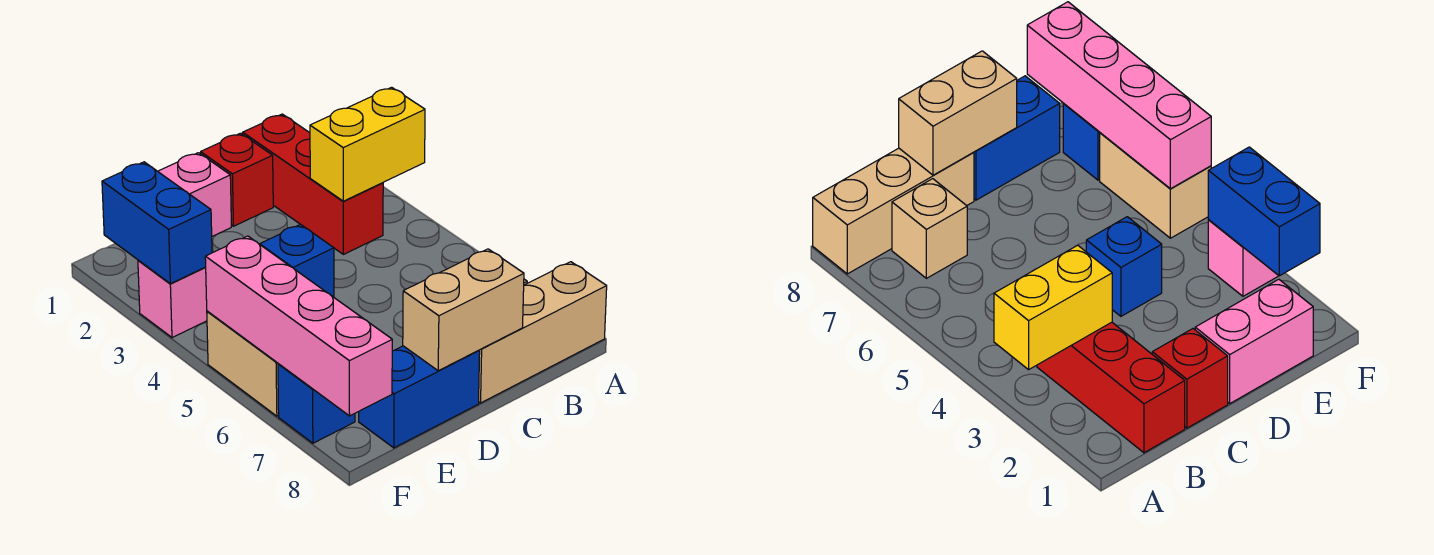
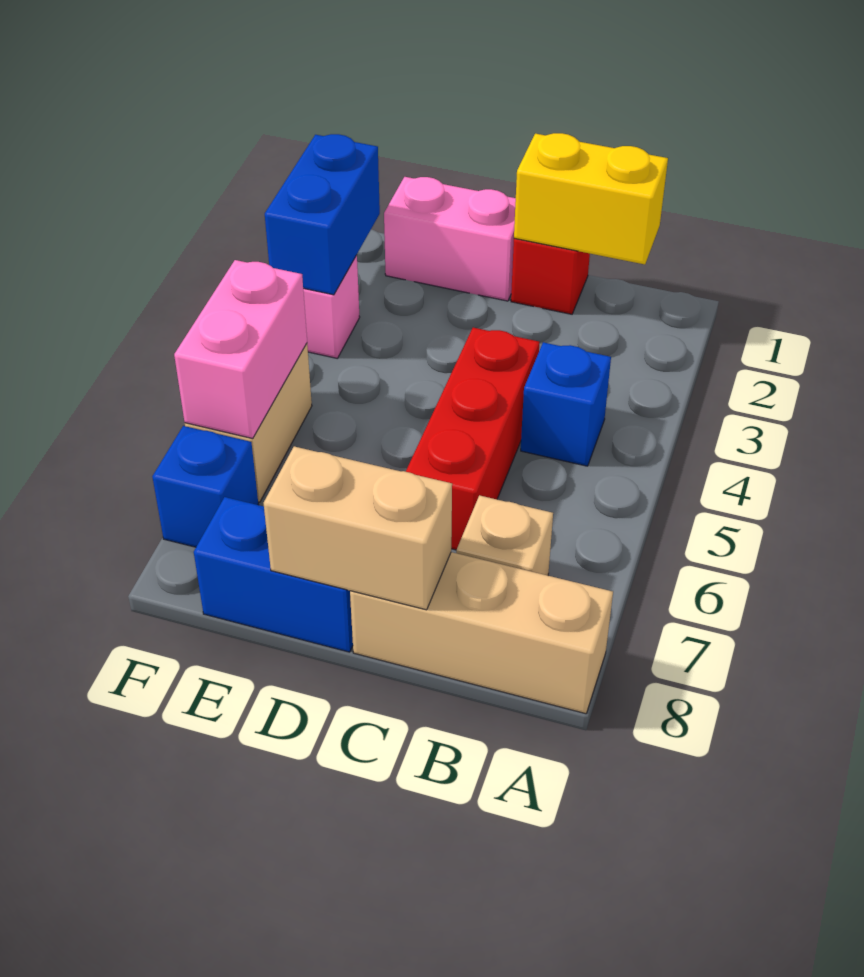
yellow brick A3:B3 level 2 -> yellow brick B1:C1 level 2
red brick B1:B3 level 1 -> red brick C4:C6 level 1
blue brick D4 level 1 -> blue brick B4 level 1
pink brick F5:F8 level 2 -> pink brick F5:F6 level 2

